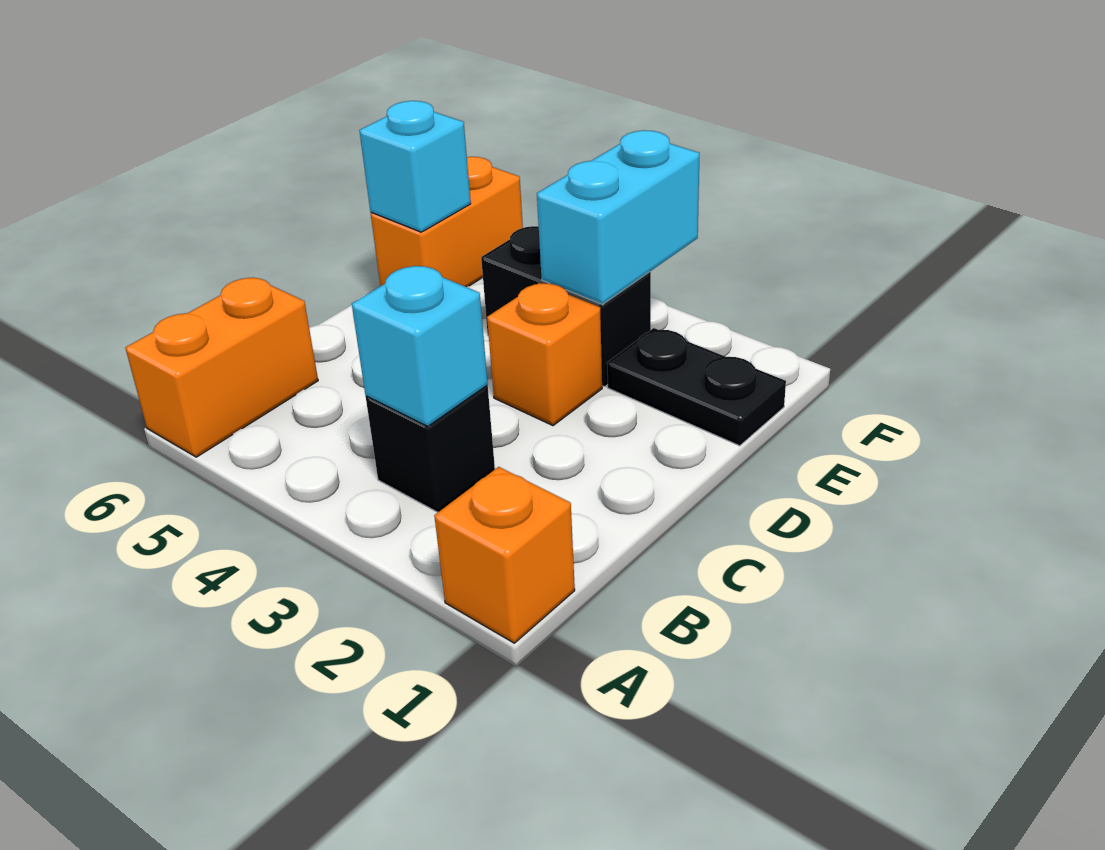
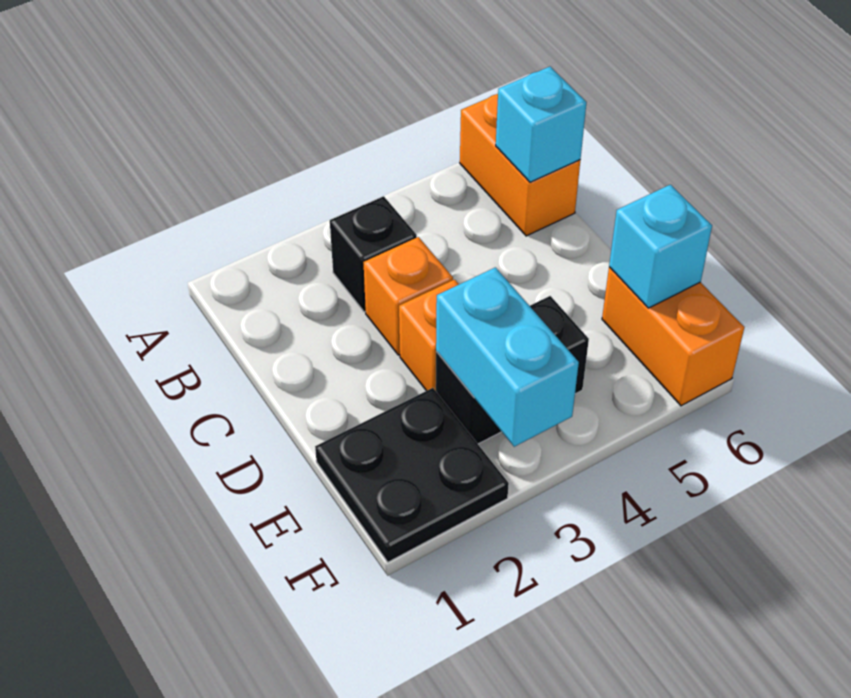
orange brick A1 level 1 -> orange brick C3 level 1
cyan brick B3 level 2 -> cyan brick B6 level 2
black plate E1:E2 level 1 -> black plate E1:F2 level 1

